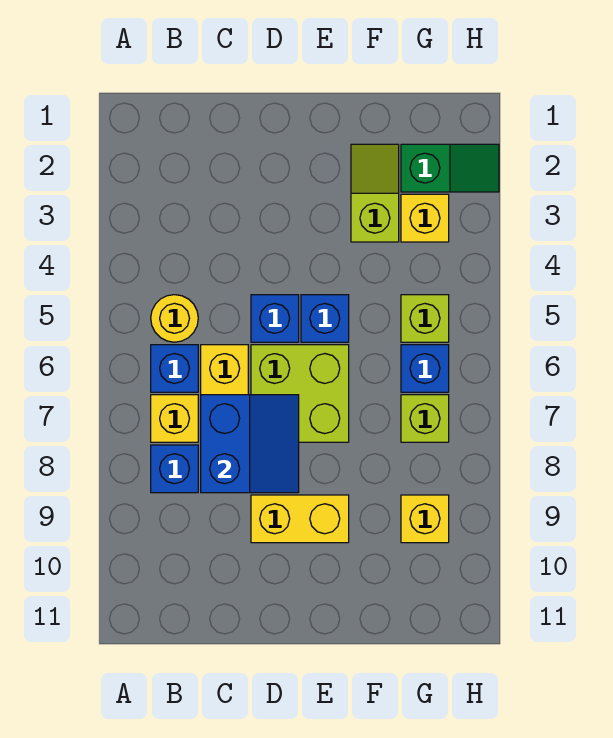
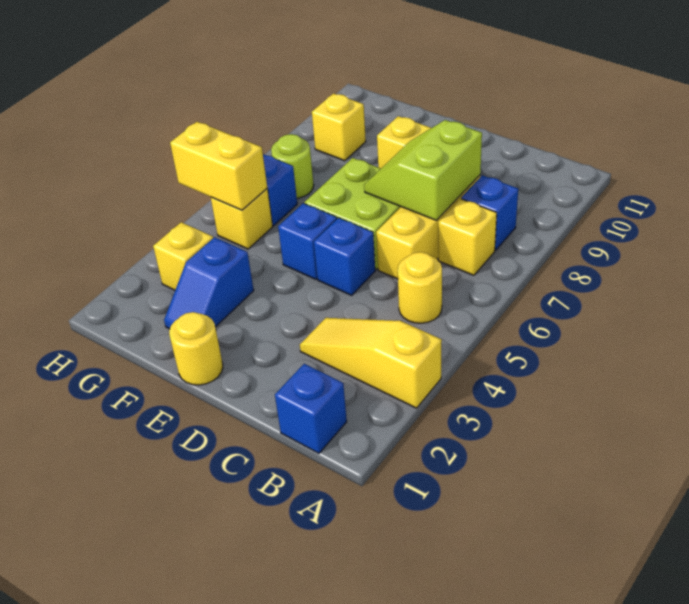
none -> yellow slope A3:C3 level 1 top A
blue brick B6 level 1 -> blue brick B1 level 1
blue slope C7:D8 level 2 top C -> lime slope C7:D8 level 2 top C
none -> yellow round brick E1 level 1
lime slope F2:F3 level 1 top 3 -> blue slope F2:F3 level 1 top 3
green slope G2:H2 level 1 top G -> none
lime brick G5 level 1 -> yellow brick G5 level 1
none -> yellow brick G5:H5 level 2
lime brick G7 level 1 -> lime round brick G7 level 1

